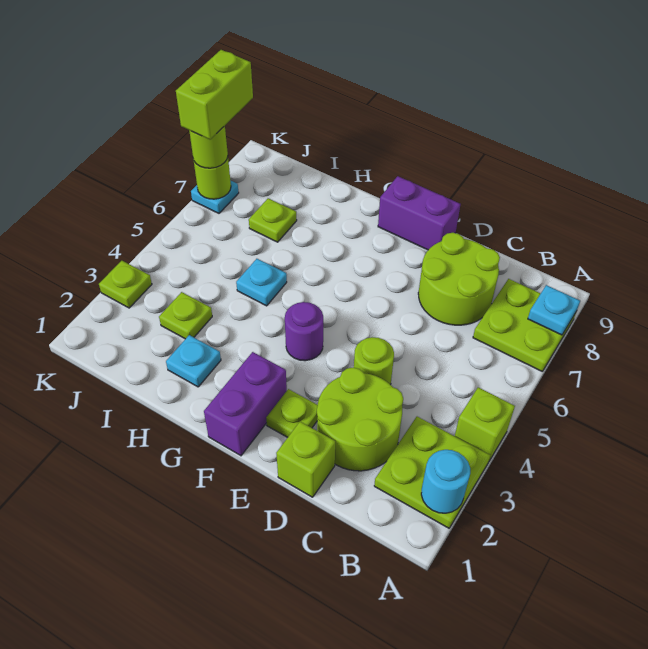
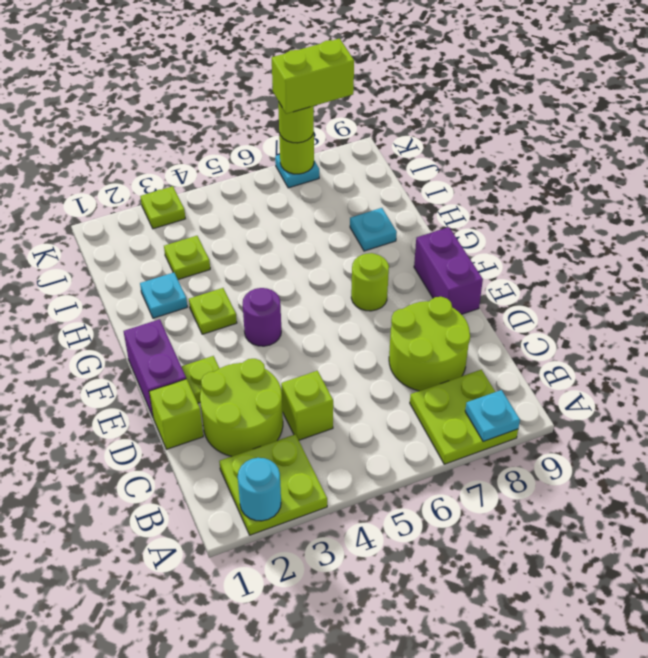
lime brick A4 level 1 -> lime brick C4 level 1
lime round brick D4 level 1 -> lime round brick F7 level 1
purple brick F1:F2 level 1 -> purple brick E1:F1 level 1
cyan plate H5 level 1 -> cyan plate H8 level 1
lime plate I7 level 1 -> lime plate G3 level 1

